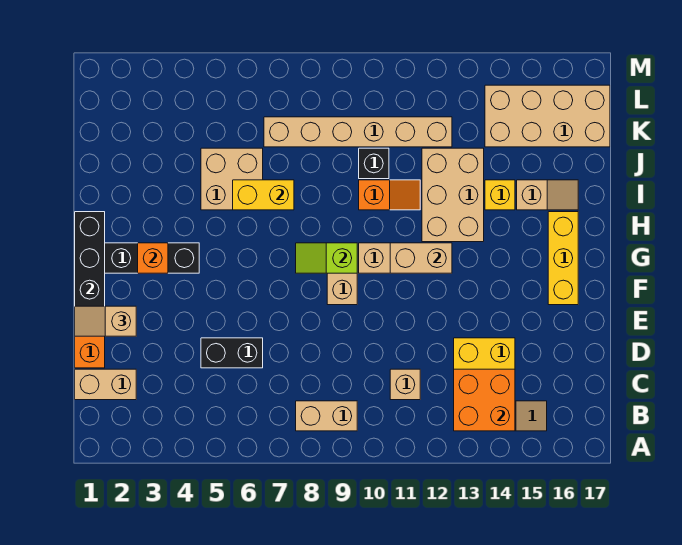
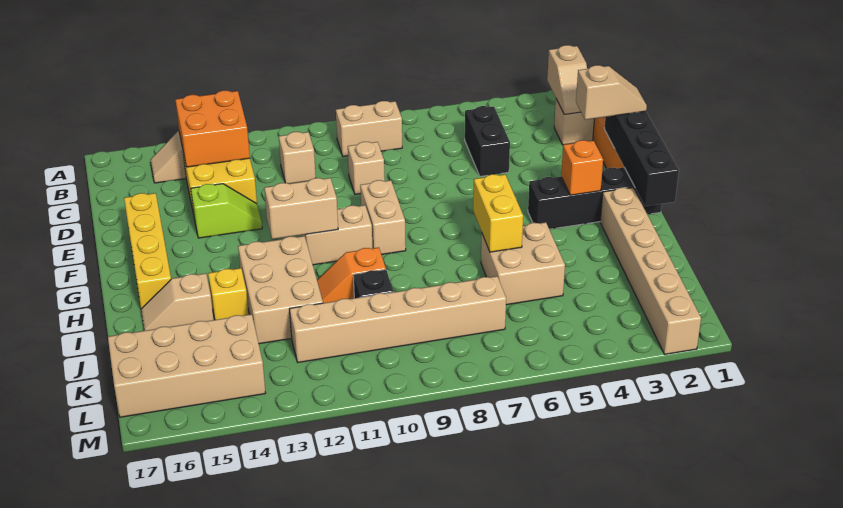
none -> tan slope B2:C2 level 2 top B
black brick D5:D6 level 1 -> black brick C5:D5 level 1
none -> tan brick D9 level 1
yellow brick F16:H16 level 1 -> yellow brick E16:H16 level 1
lime slope G8:G9 level 2 top 9 -> lime slope E13:E14 level 1 top 14
none -> tan brick H2:M2 level 1
yellow brick I6:I7 level 2 -> yellow brick H6:I6 level 2

